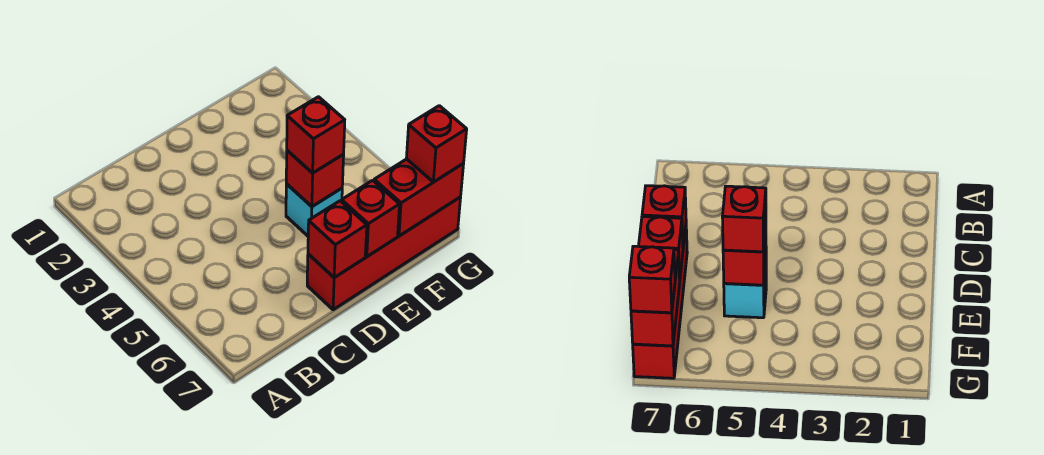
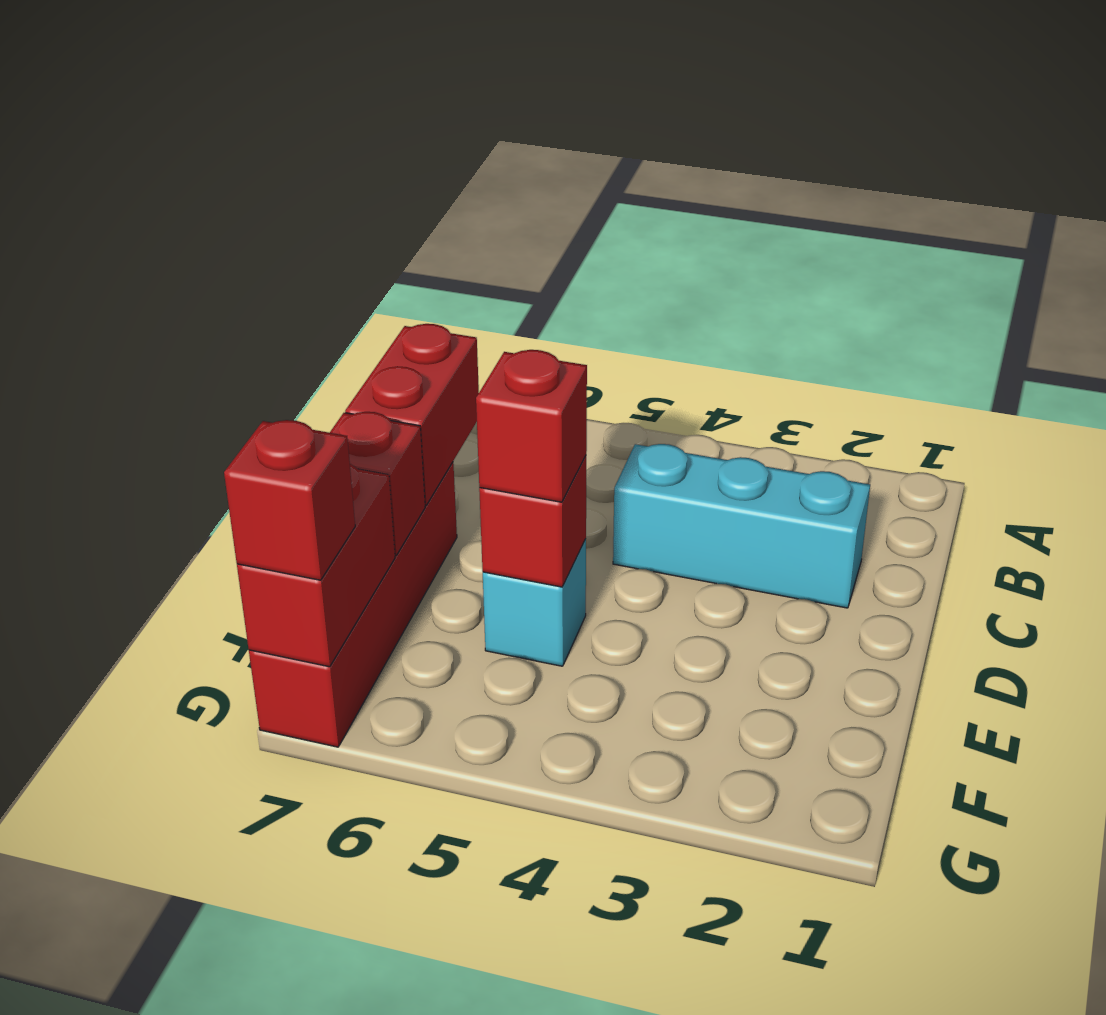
none -> cyan brick C2:C4 level 1
red brick D7 level 2 -> red brick C7:D7 level 2

